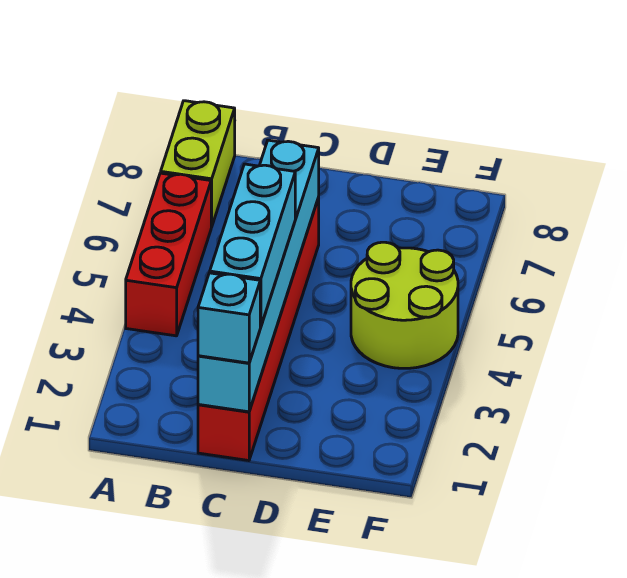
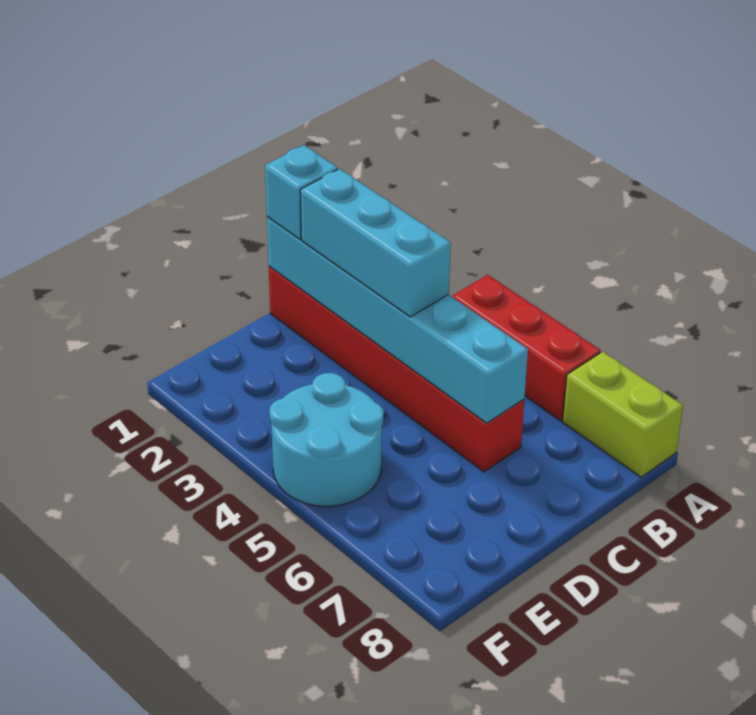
lime round brick E4:F5 level 1 -> cyan round brick E4:F5 level 1

